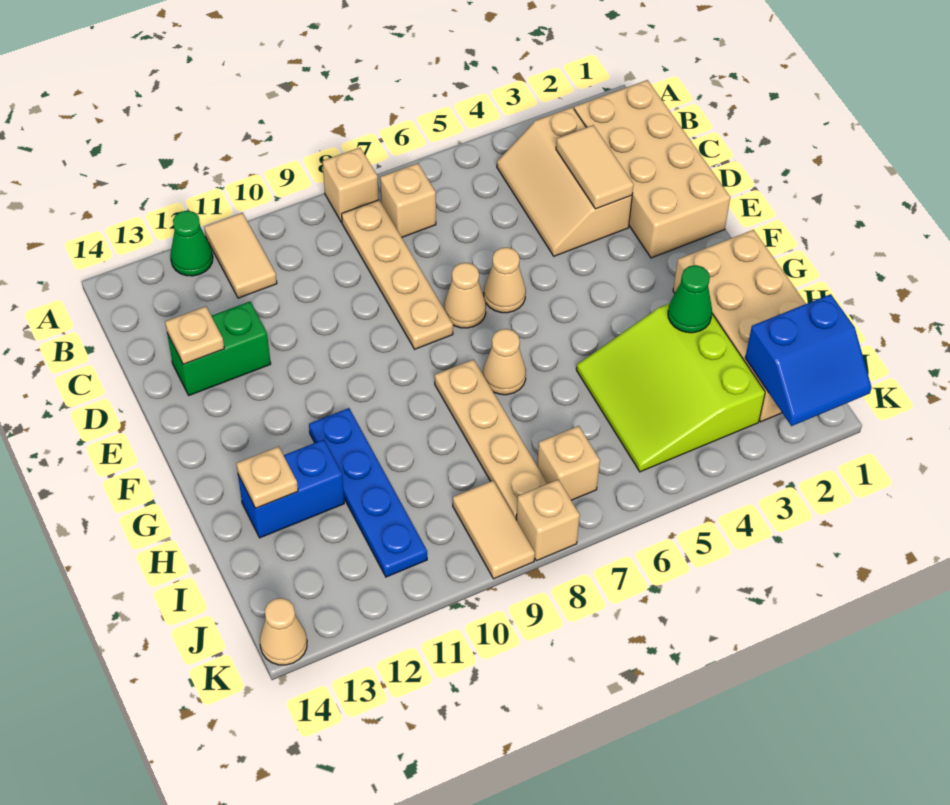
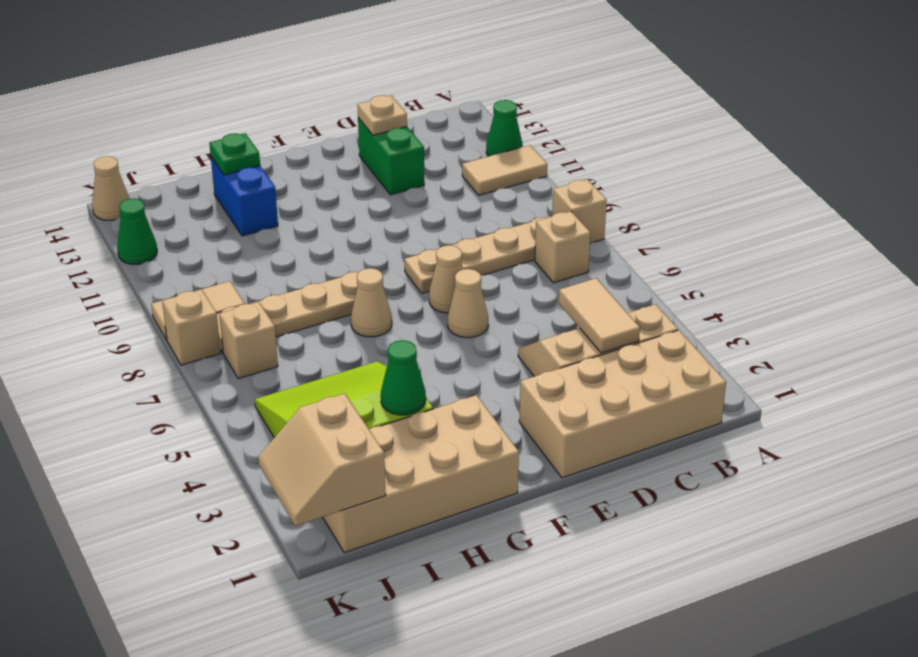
tan tile C3:D3 level 2 -> tan tile C3:C4 level 2
blue plate G11:J11 level 1 -> none
tan plate H13 level 2 -> green plate H13 level 2
blue slope J1:K2 level 2 top J -> tan slope J1:K2 level 2 top J
none -> green cone K12 level 1

